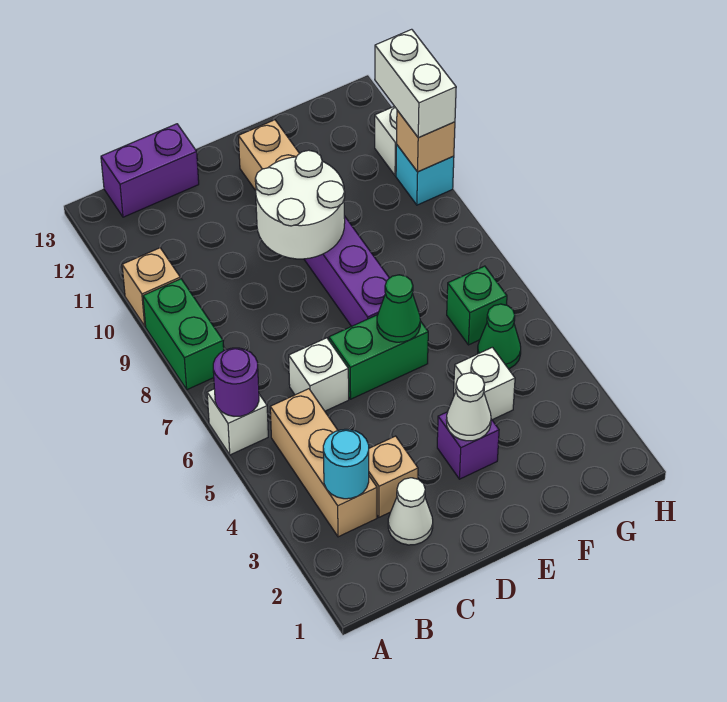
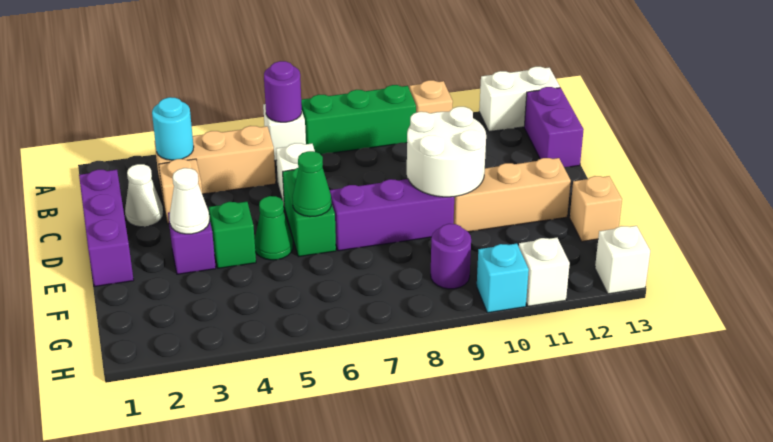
green brick A8:A9 level 1 -> green brick A7:A9 level 1
none -> purple brick C1:E1 level 1
white brick F4 level 1 -> white brick H13 level 1
green cone G5 level 1 -> green cone E5 level 1
green brick G6 level 1 -> green brick E4 level 1
none -> purple round brick G9 level 1
tan brick H10 level 2 -> tan brick F13 level 1
white brick H10:H11 level 3 -> white brick A12:A13 level 1

